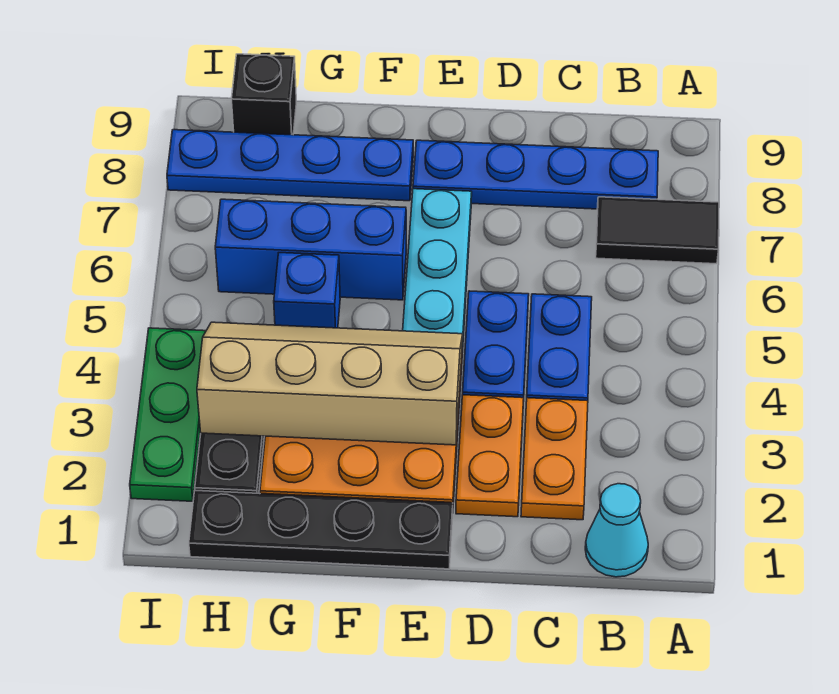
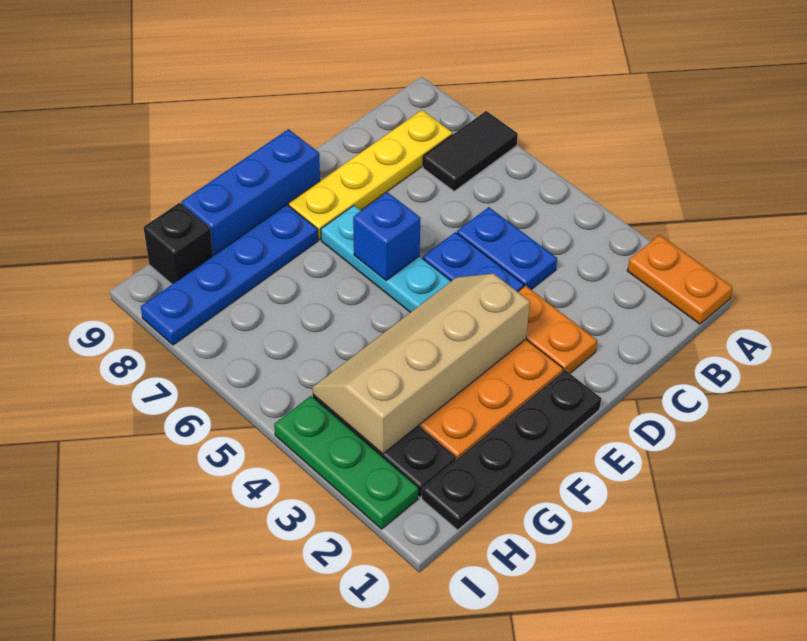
cyan cone B1 level 1 -> none
blue plate B8:E8 level 1 -> yellow plate B8:E8 level 1
orange plate C2:C3 level 1 -> orange plate A1:A2 level 1
blue brick F6:H6 level 1 -> blue brick E9:G9 level 1
blue brick G5 level 1 -> blue brick E6 level 2

